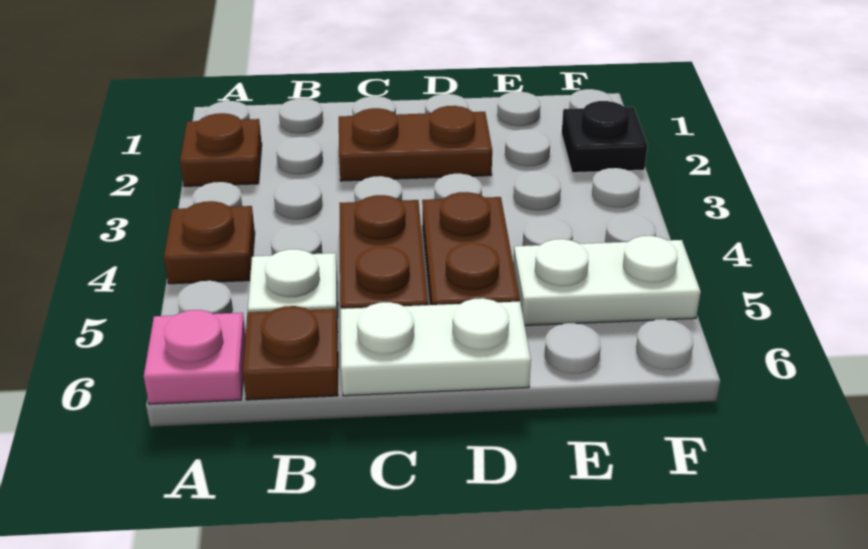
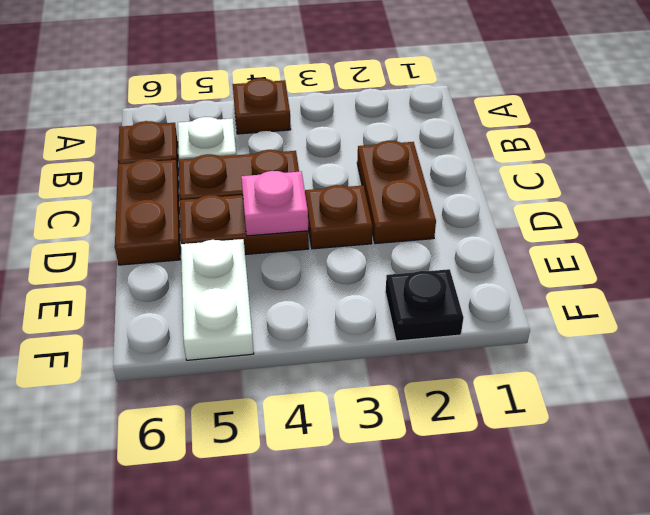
brown plate A2 level 1 -> brown plate D3 level 1
pink plate A6 level 1 -> pink plate D4 level 2
white plate C6:D6 level 1 -> brown plate C6:D6 level 1

